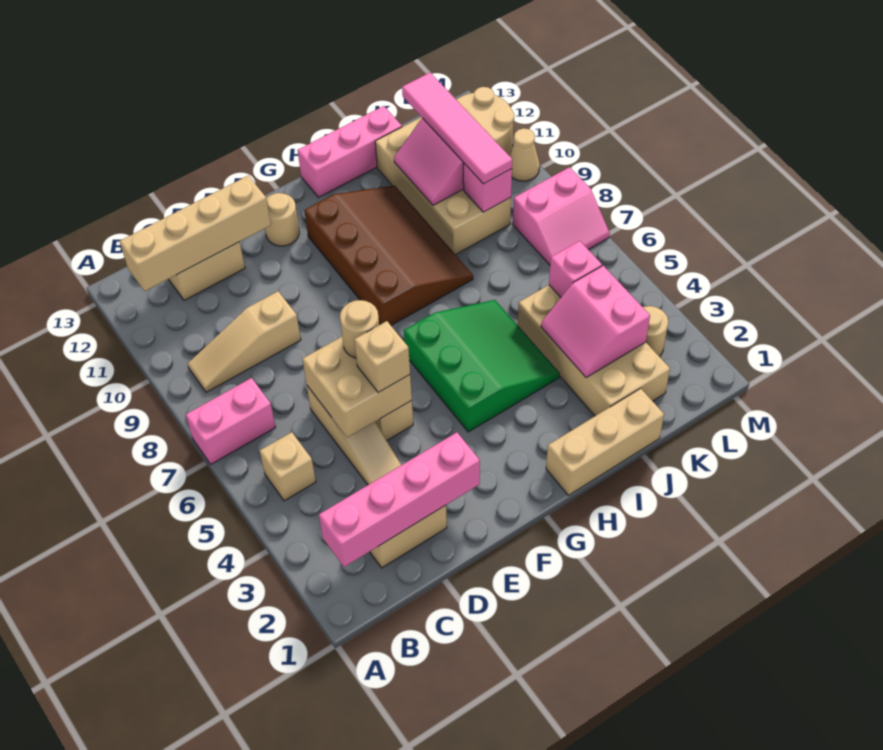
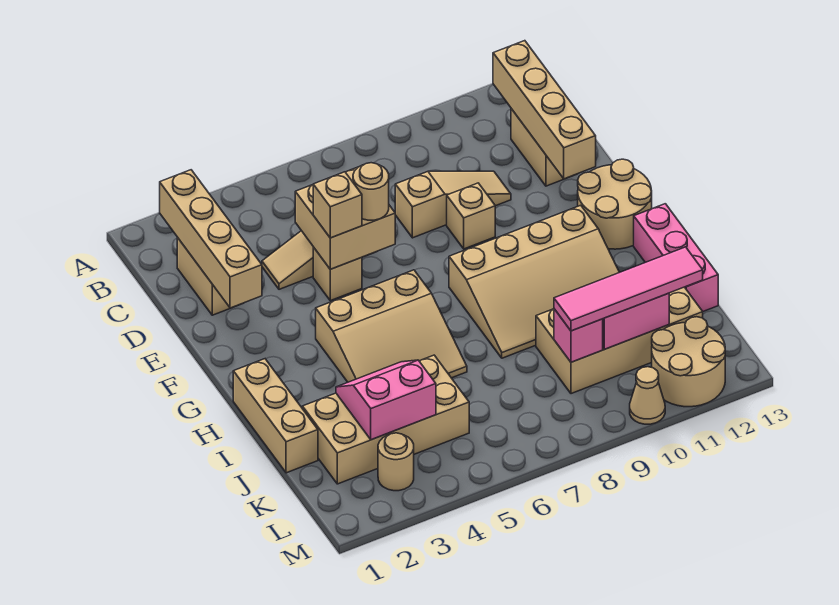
pink brick A7:B7 level 1 -> none
pink brick B2:E2 level 2 -> tan brick B2:E2 level 2
tan brick B5 level 1 -> tan brick E9 level 1
tan slope B9:D9 level 1 top D -> tan slope D8:D10 level 1 top 8
tan round brick F12 level 1 -> tan round brick F12:G13 level 1
green slope G4:I6 level 1 top G -> tan slope G4:I6 level 1 top G
brown slope G8:I11 level 1 top G -> tan slope G8:I11 level 1 top G
pink brick K5 level 2 -> none
pink slope L7:M8 level 1 top 8 -> none

